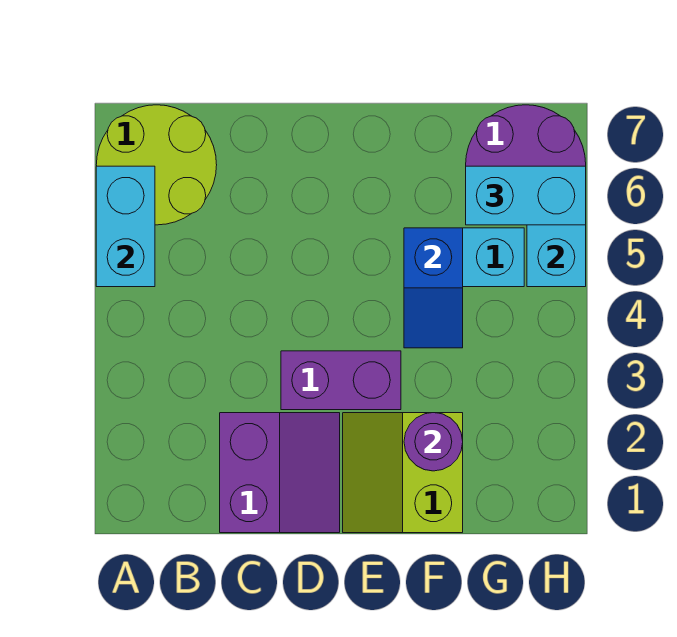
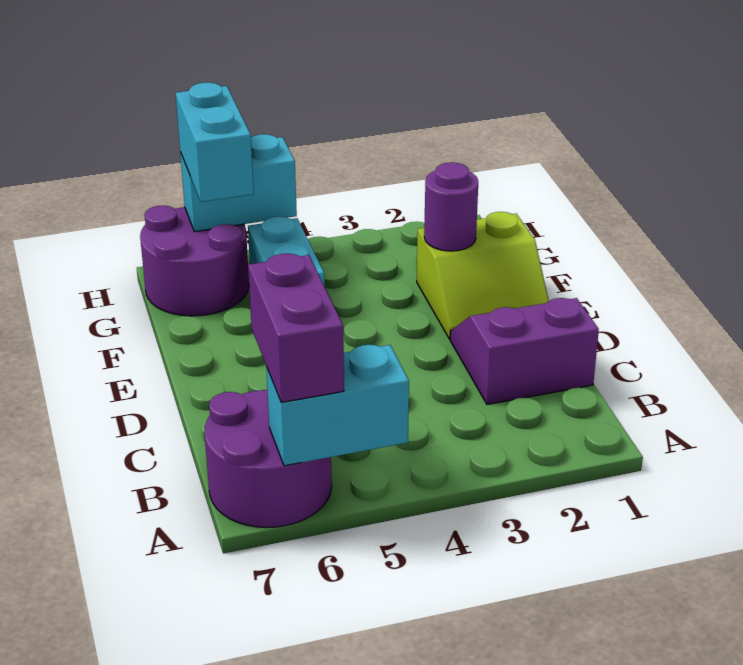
lime round brick A6:B7 level 1 -> purple round brick A6:B7 level 1
purple brick D3:E3 level 1 -> purple brick A6:B6 level 3
blue slope F4:F5 level 2 top 5 -> none

